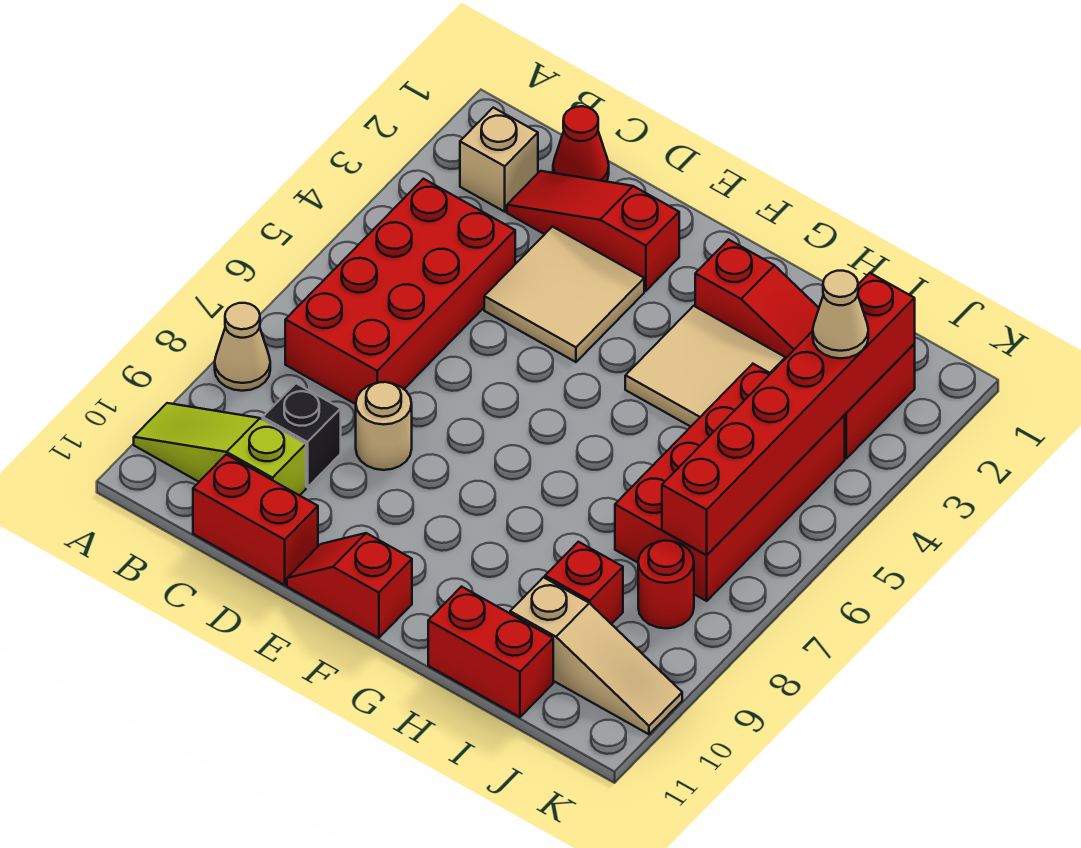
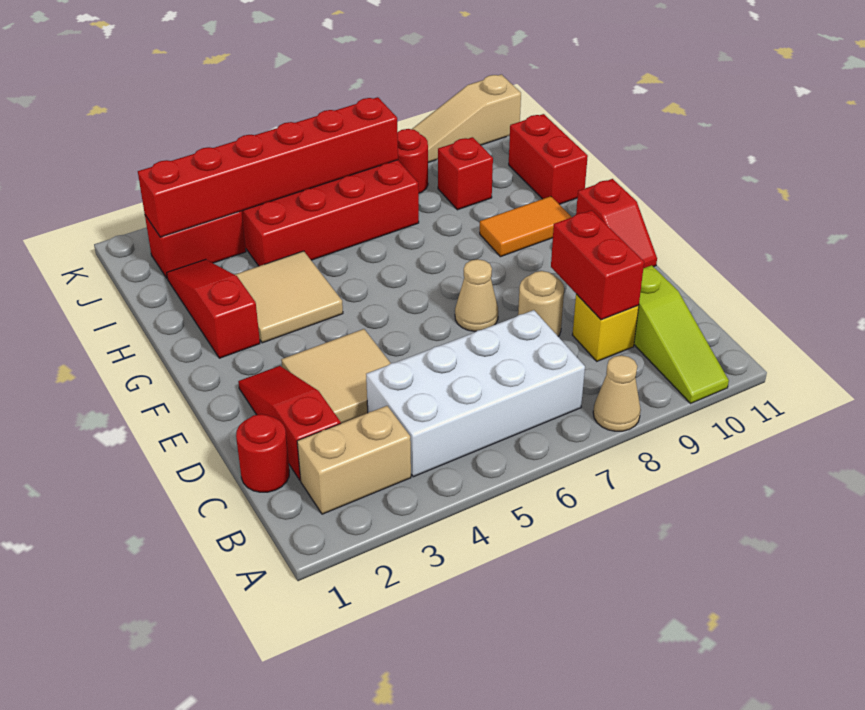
tan brick B2 level 1 -> tan brick B2:B3 level 1
red brick B4:C7 level 1 -> white brick B4:C7 level 1
red cone C1 level 1 -> red round brick C1 level 1
red slope C2:E2 level 1 top E -> red slope C2:E2 level 1 top C
black brick C9 level 1 -> yellow brick C9 level 1
red brick C11:D11 level 1 -> red brick C9:D9 level 2
none -> orange tile G9:G10 level 1
tan slope I10:K10 level 1 top I -> tan slope K9:K11 level 1 top 11
tan cone J3 level 3 -> tan cone E7 level 1

